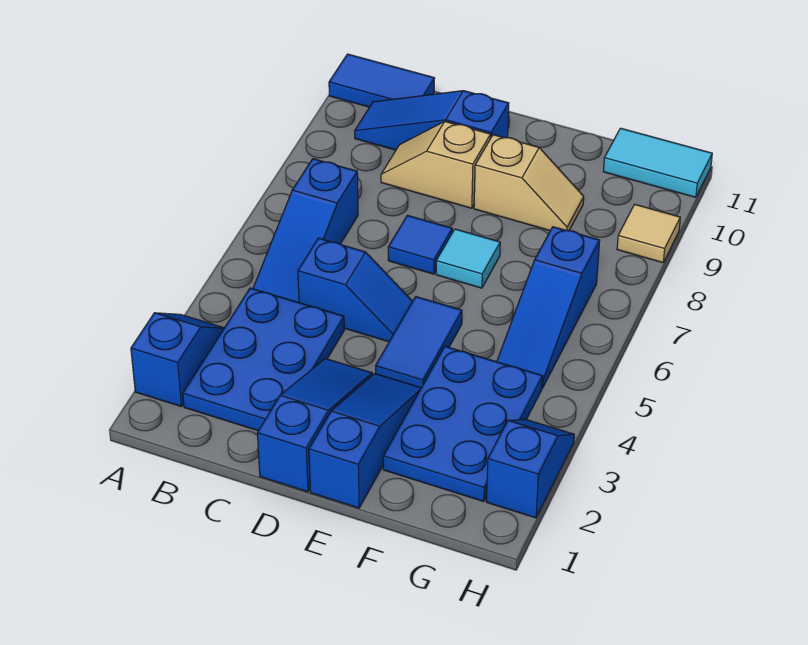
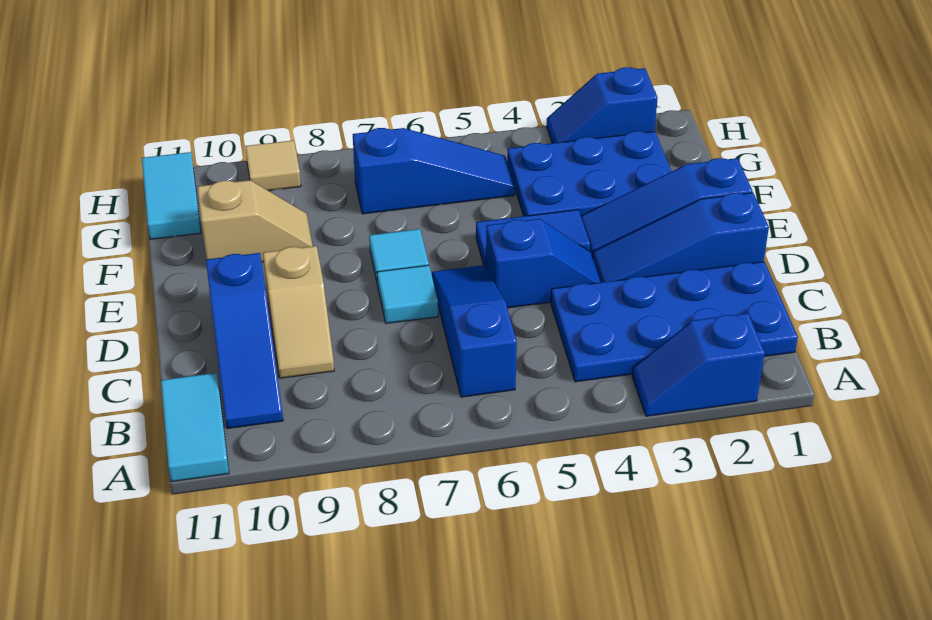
blue tile A11:B11 level 1 -> cyan tile A11:B11 level 1
blue plate B2:C4 level 1 -> blue plate B1:C4 level 1
blue slope B5:B7 level 1 top 7 -> blue slope B6:D6 level 1 top B
blue slope C5:D5 level 1 top C -> blue slope D4:D5 level 1 top 5
blue tile D7 level 1 -> cyan tile D7 level 1
tan slope E9:F9 level 1 top E -> tan slope F9:F10 level 1 top 10

